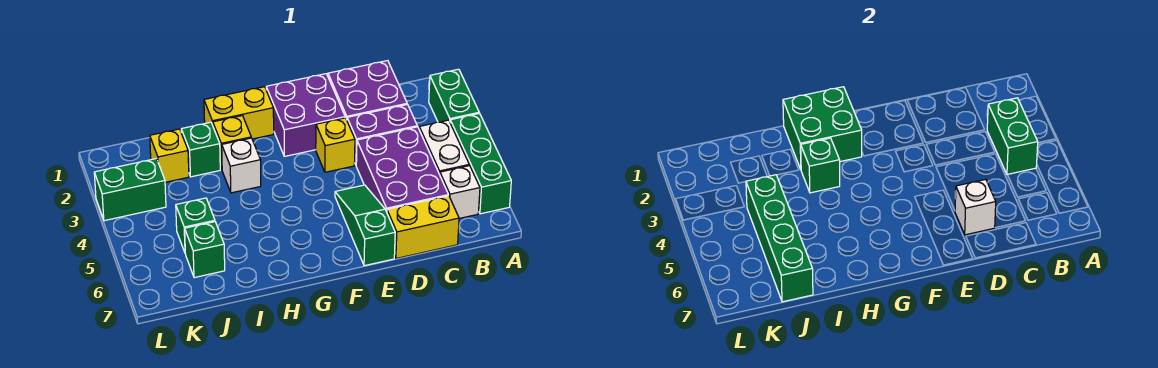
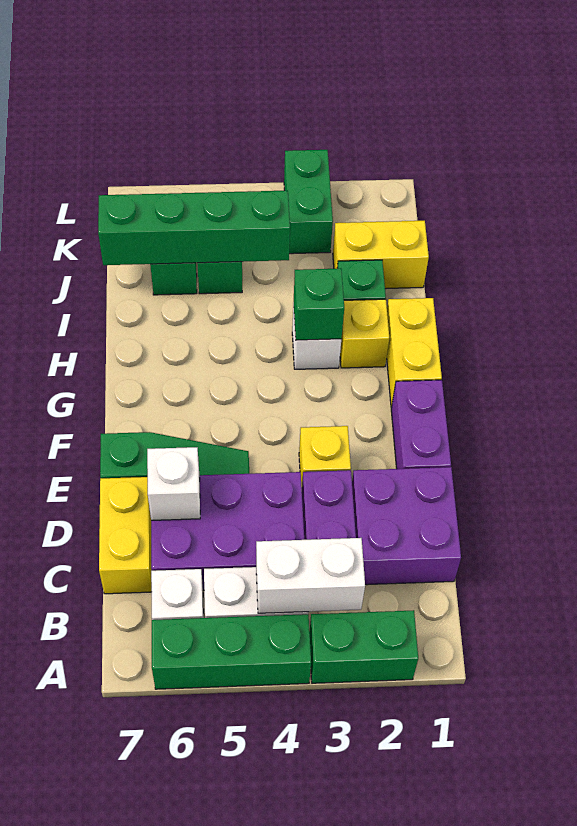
green brick B3:B4 level 2 -> white brick B3:B4 level 2
purple brick E1:F2 level 1 -> purple brick E1:F1 level 1
green brick G1:H2 level 2 -> none
yellow brick J2 level 1 -> yellow brick J1:J2 level 1

